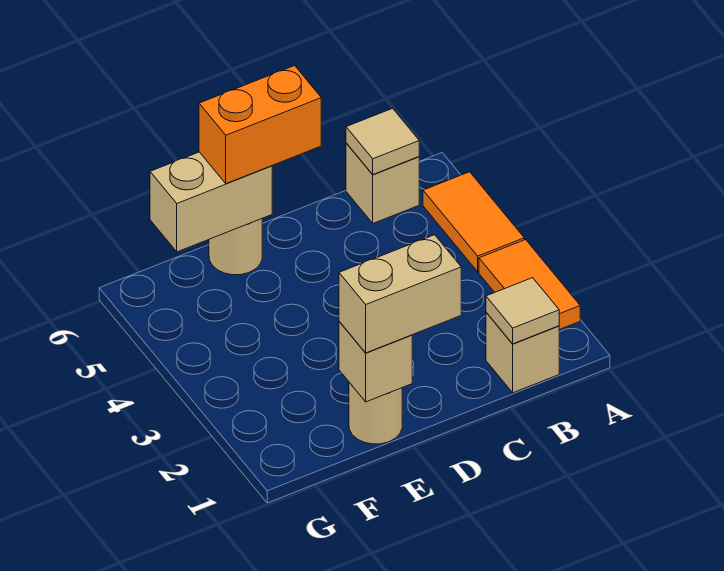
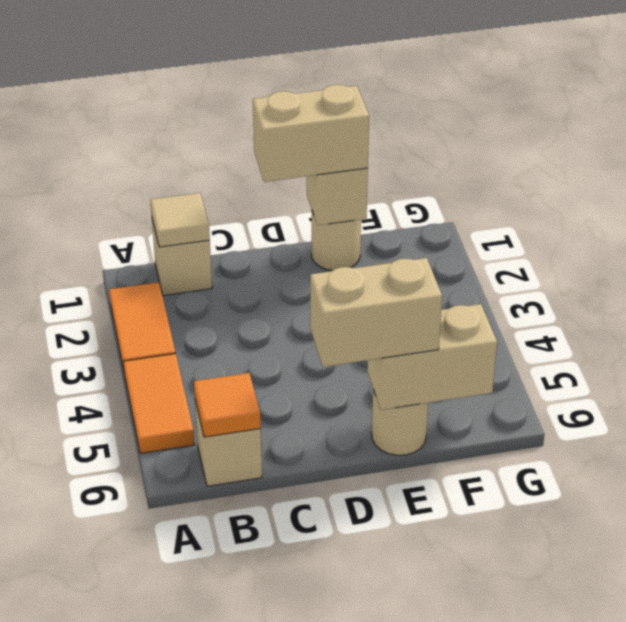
tan tile B6 level 2 -> orange tile B6 level 2
orange brick D6:E6 level 3 -> tan brick D6:E6 level 3

